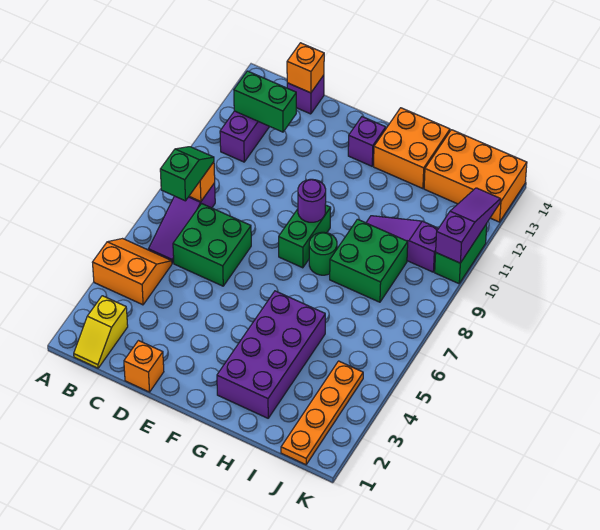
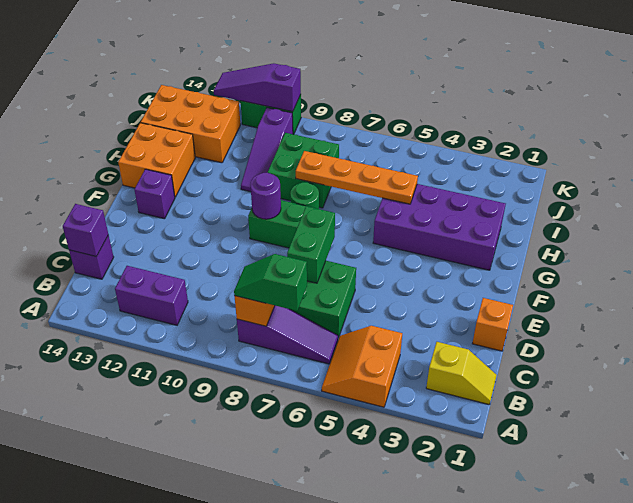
green brick B12:C12 level 2 -> green brick D7:E7 level 2
orange brick C14 level 2 -> purple brick C14 level 2
orange brick I13:K14 level 1 -> orange brick I12:J14 level 1
orange plate J1:J4 level 1 -> orange plate H5:H8 level 2

